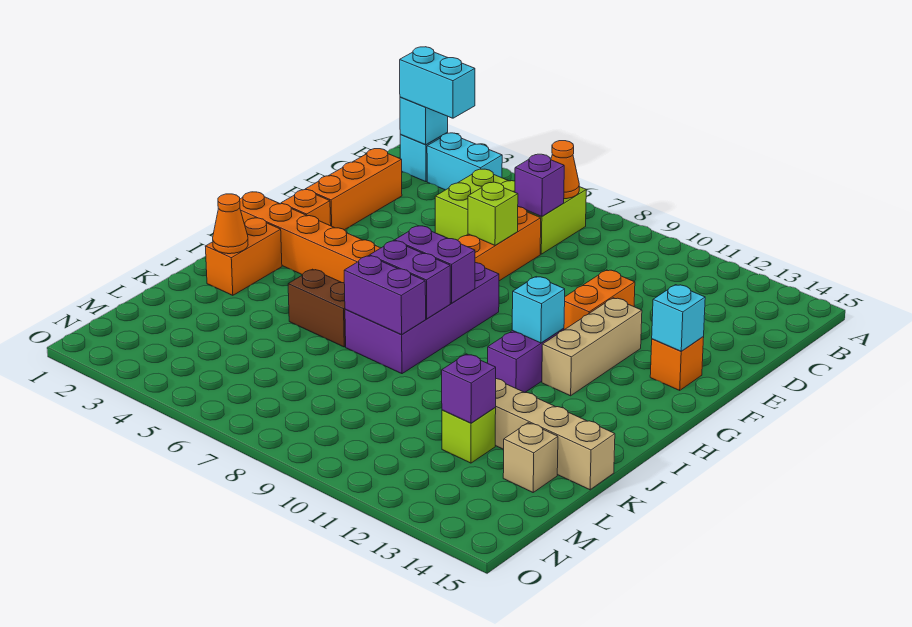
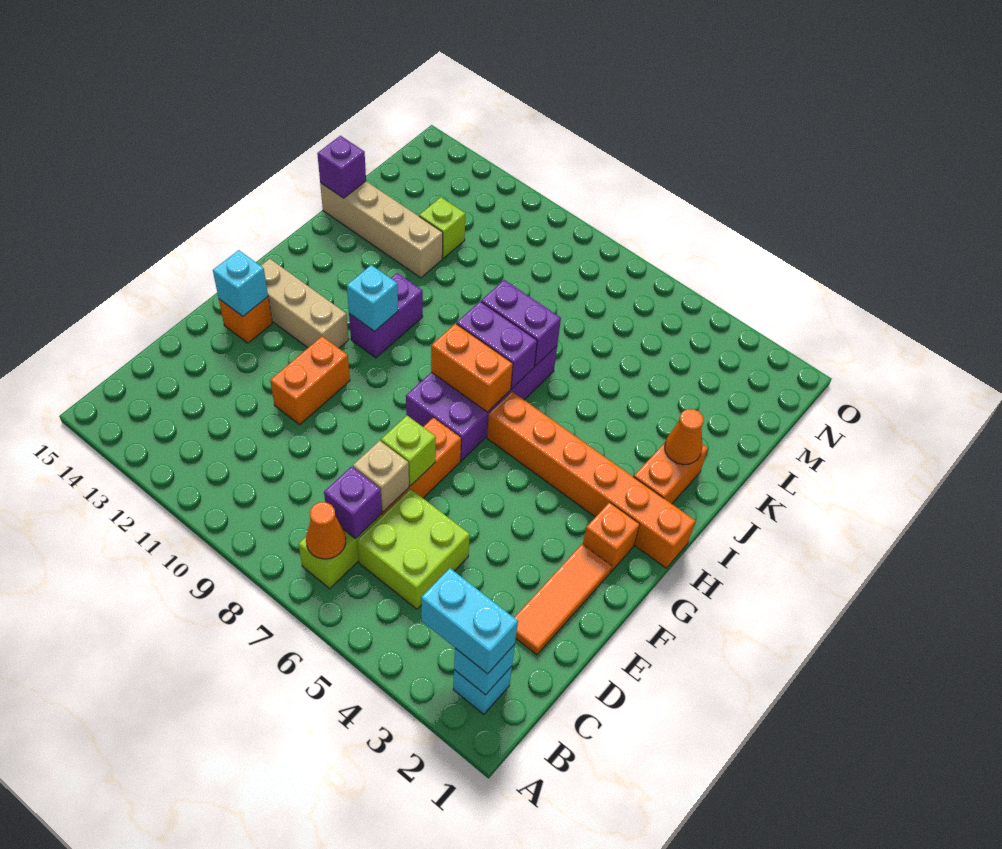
cyan brick B3:B4 level 1 -> none
orange brick D2:F2 level 1 -> orange tile D2:F2 level 1
tan brick F12:H12 level 1 -> tan brick G12:G14 level 1
purple brick H7:H8 level 2 -> orange brick H7:H8 level 2
brown brick J5:J6 level 1 -> none
purple brick L12 level 2 -> purple brick K15 level 2
tan brick L14 level 1 -> tan brick D7 level 2

